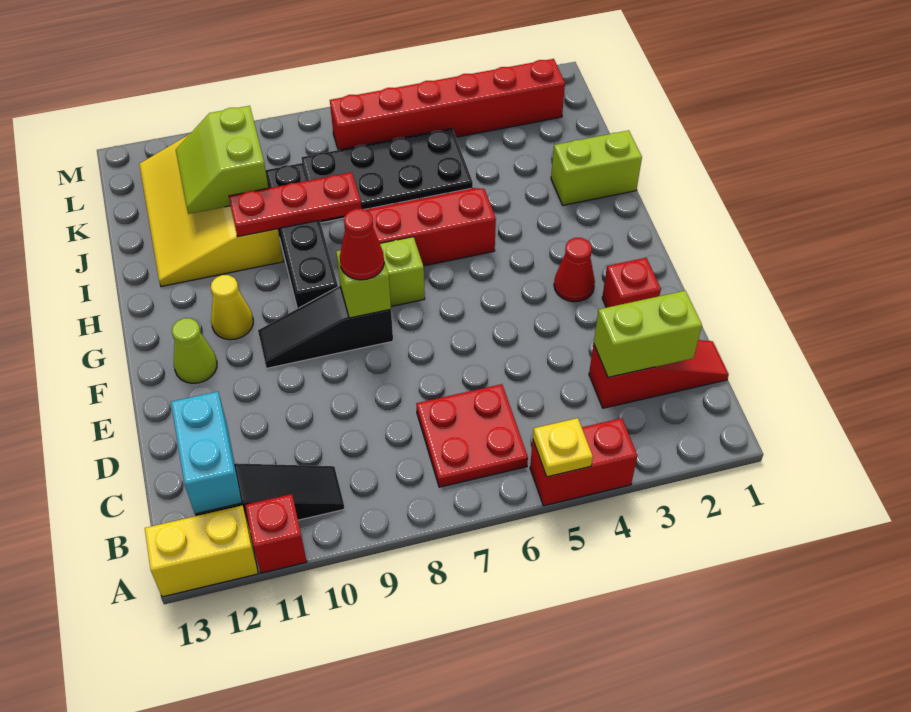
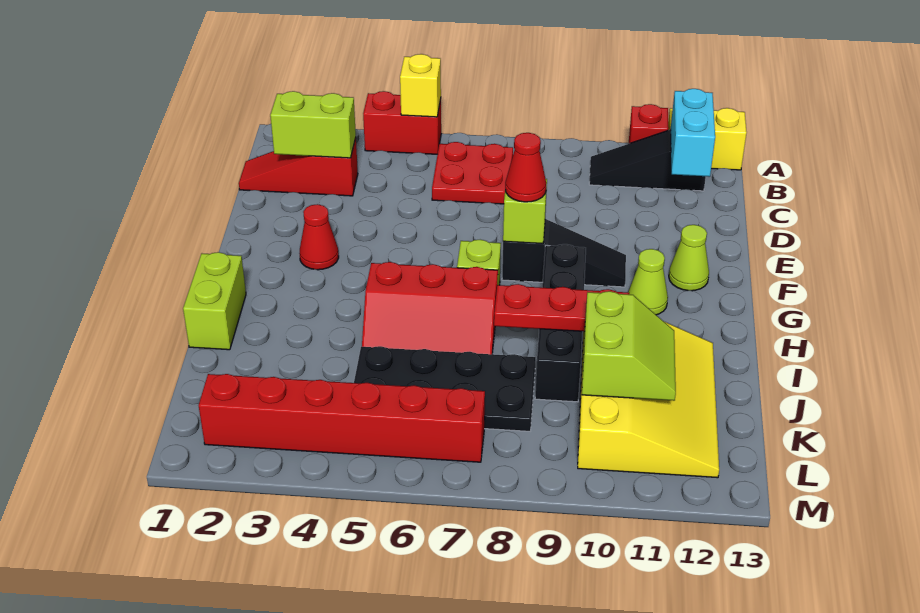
yellow plate A5 level 2 -> yellow brick A5 level 2
red brick E2 level 1 -> none
yellow cone G11 level 1 -> lime cone G11 level 1
lime brick I1:I2 level 1 -> lime brick H1:I1 level 1

